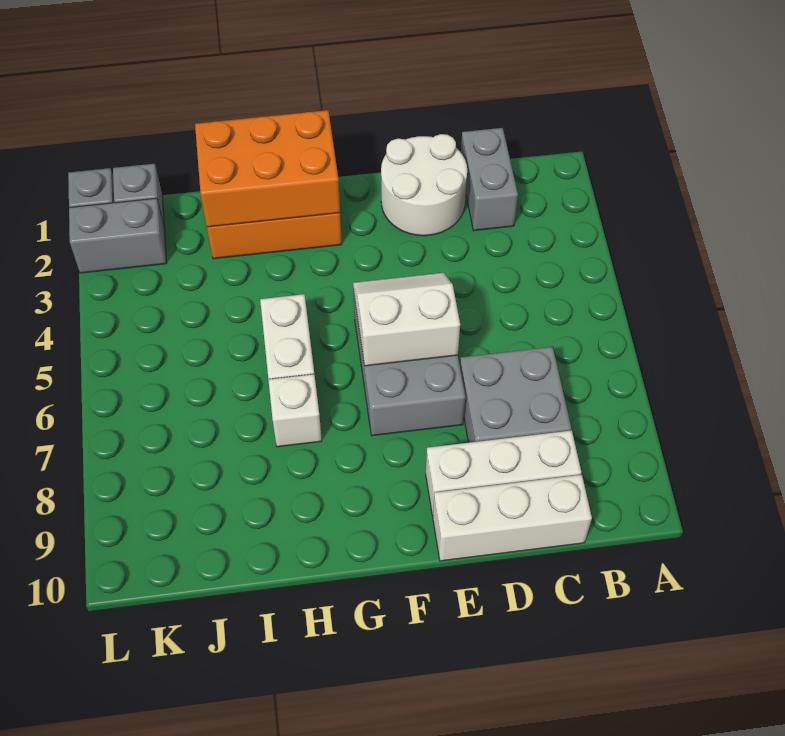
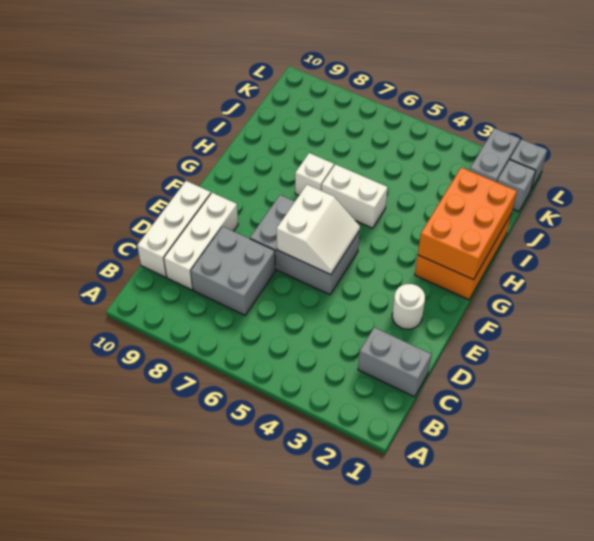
white round brick D1:E2 level 1 -> white round brick E2 level 1

